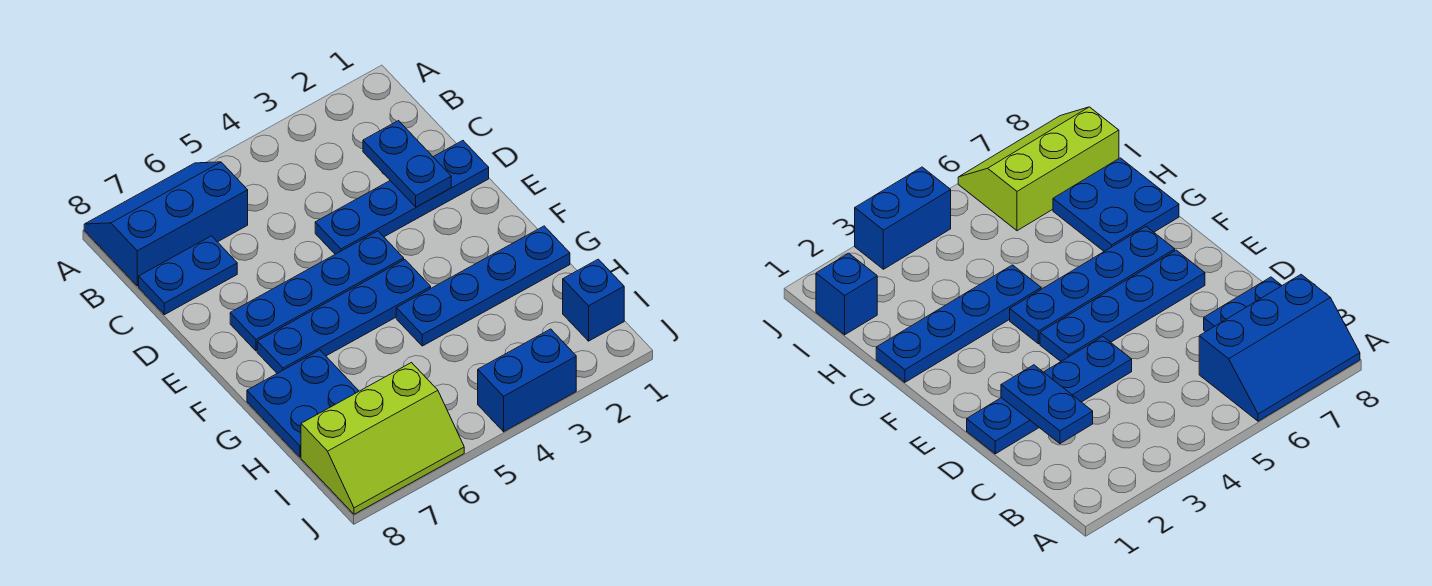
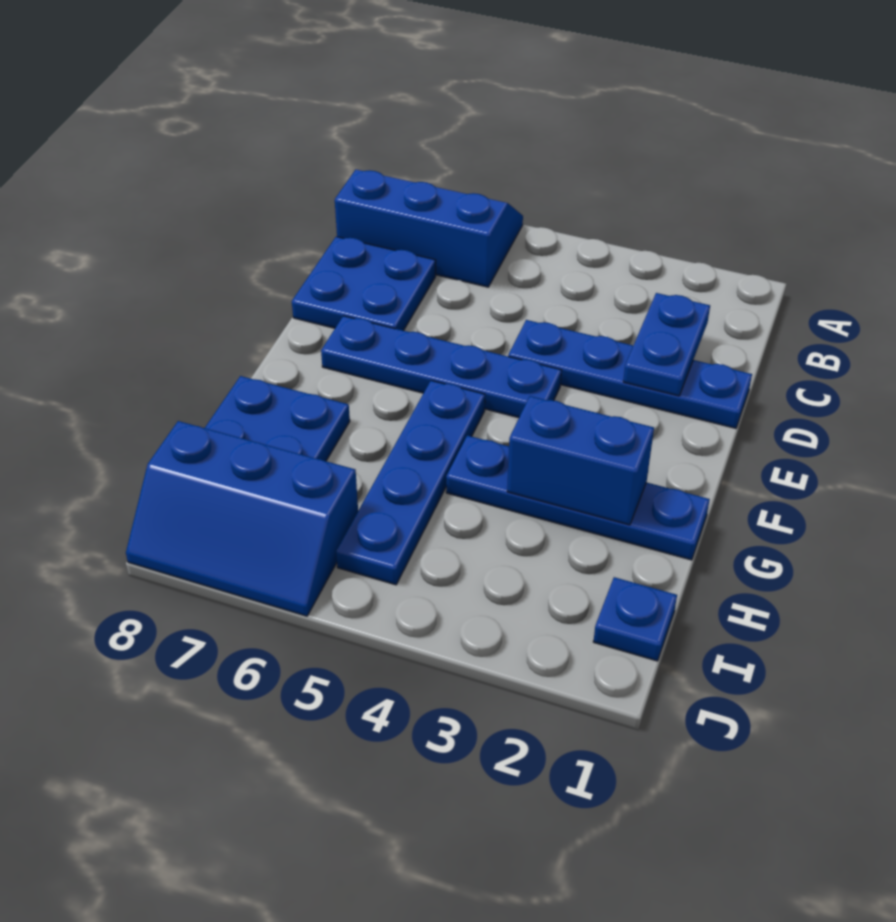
blue plate C7:C8 level 1 -> blue plate C7:D8 level 1
blue plate F4:F7 level 1 -> blue plate F5:I5 level 1
blue brick I1 level 1 -> blue plate I1 level 1
lime slope I6:J8 level 1 top I -> blue slope I6:J8 level 1 top I
blue brick J3:J4 level 1 -> blue brick G2:G3 level 2

